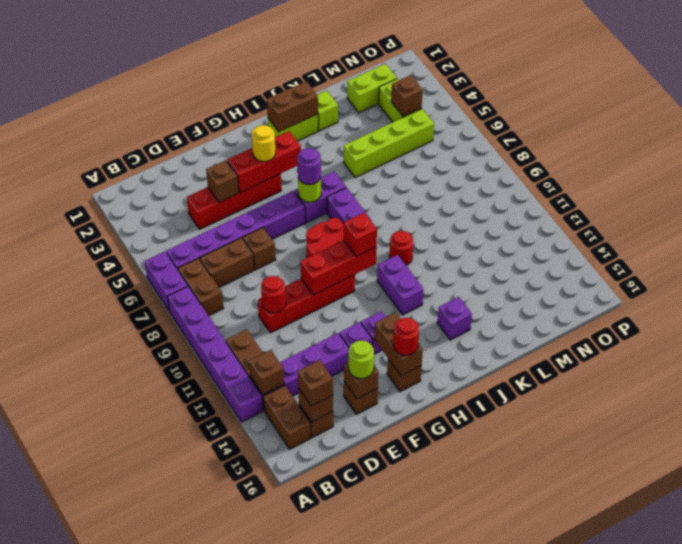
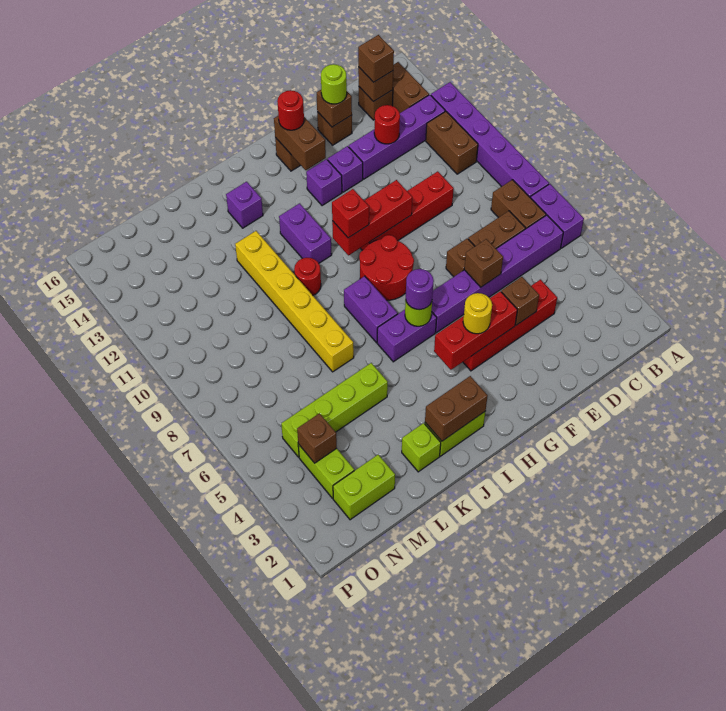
brown brick B13 level 2 -> brown brick E6 level 2
red round brick D10 level 2 -> red round brick D13 level 2
none -> yellow brick K7:K12 level 1

